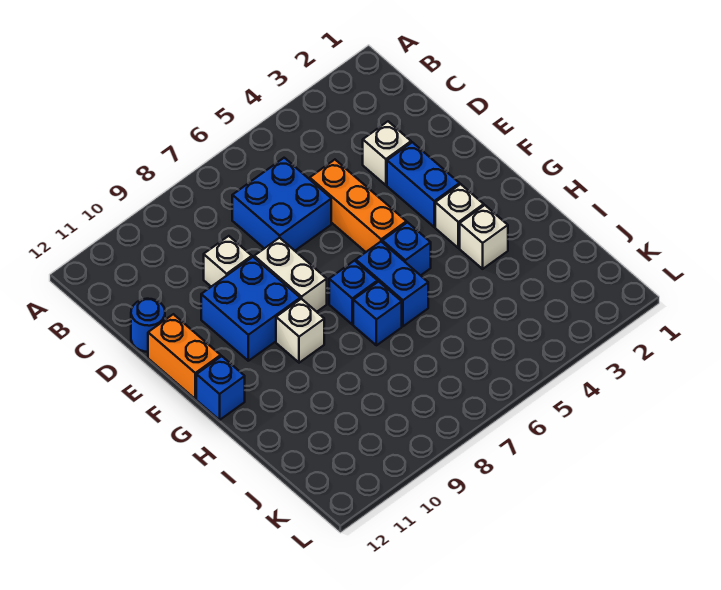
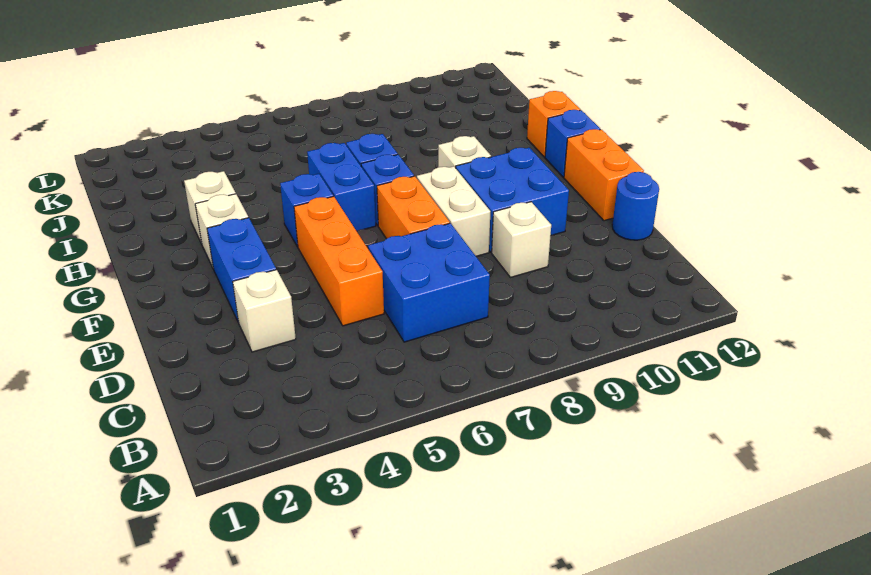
none -> orange brick E7:F7 level 1
none -> orange brick H12 level 1

